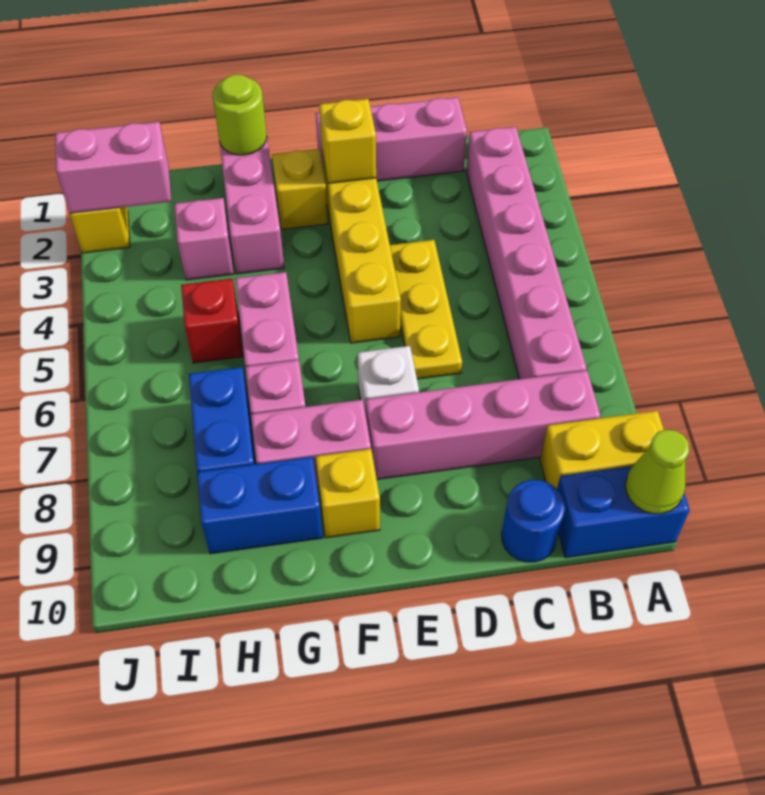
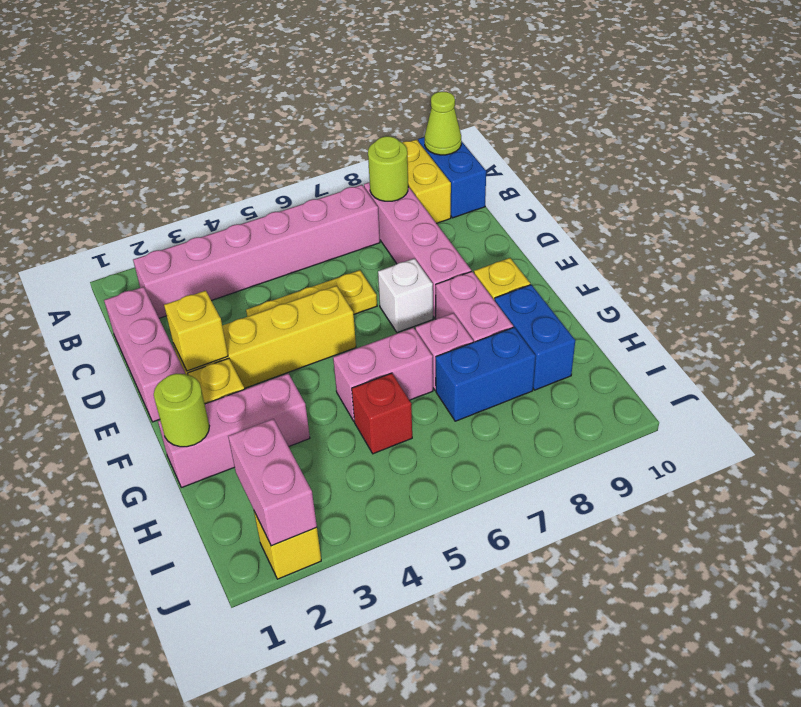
none -> lime round brick B8 level 2
blue round brick C10 level 1 -> none
pink brick H3 level 1 -> none

